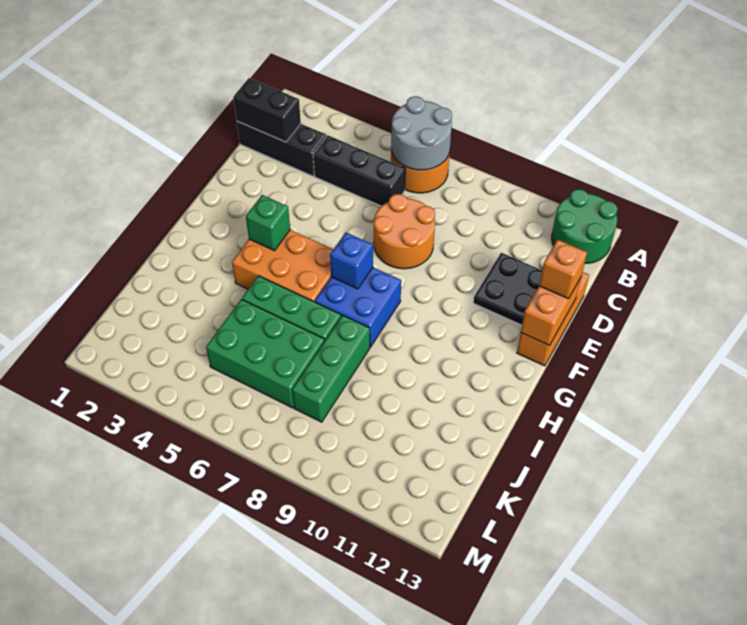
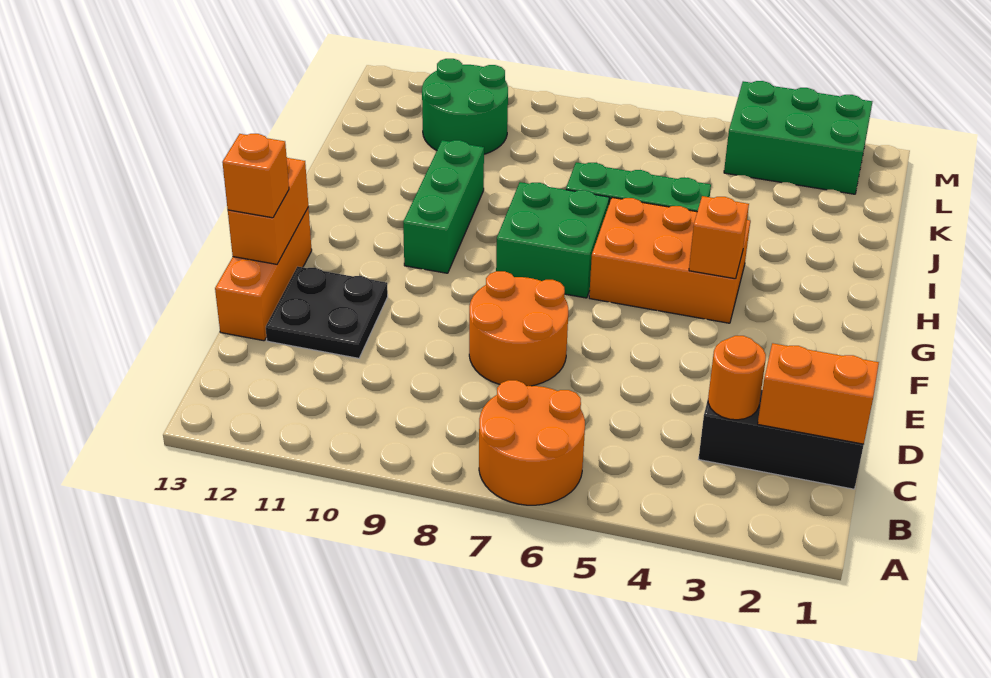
grey round brick A6:B7 level 2 -> none
green round brick A12:B13 level 1 -> green round brick K10:L11 level 1
black brick C1:C2 level 2 -> orange brick C1:C2 level 2
none -> orange round brick C3 level 2
black brick C4:C6 level 1 -> none
green brick G4 level 2 -> orange brick G4 level 2
blue brick G7:H8 level 1 -> green brick G7:H8 level 1
blue brick G7 level 2 -> none
green brick I8:K8 level 1 -> green brick G10:I10 level 1
green brick J5:K7 level 1 -> green brick L2:M4 level 1

